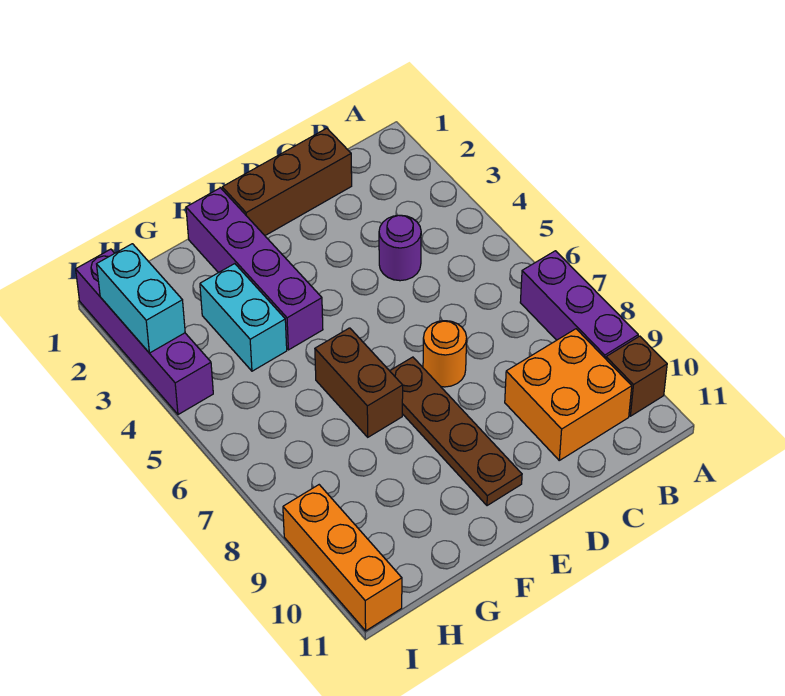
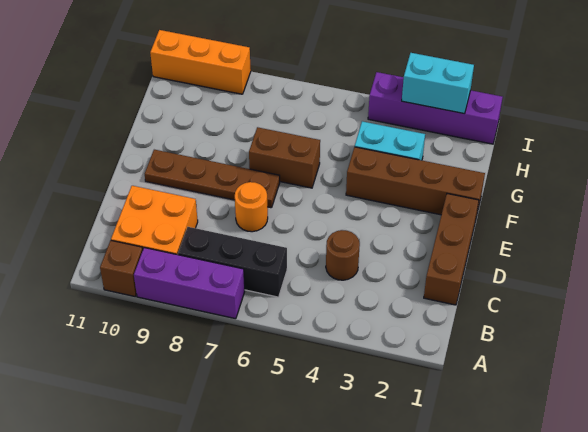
none -> black brick B6:B8 level 1
purple round brick C4 level 1 -> brown round brick C4 level 1
purple brick F1:F4 level 1 -> brown brick F1:F4 level 1

